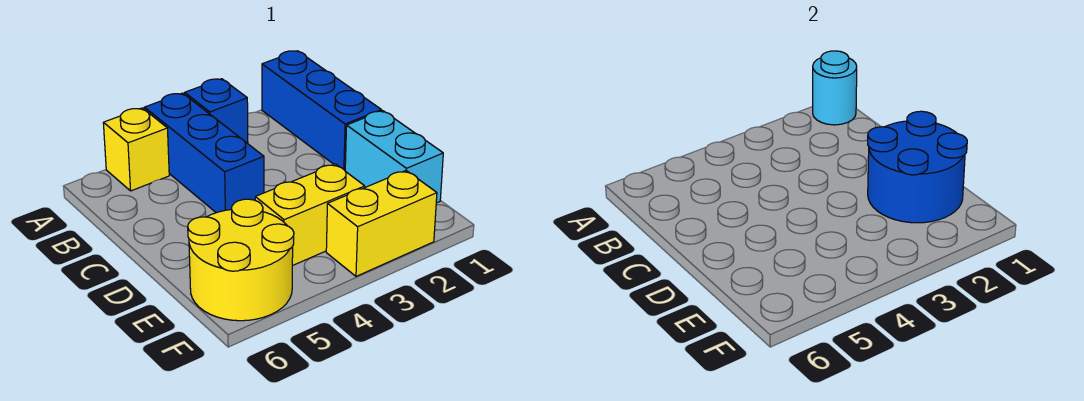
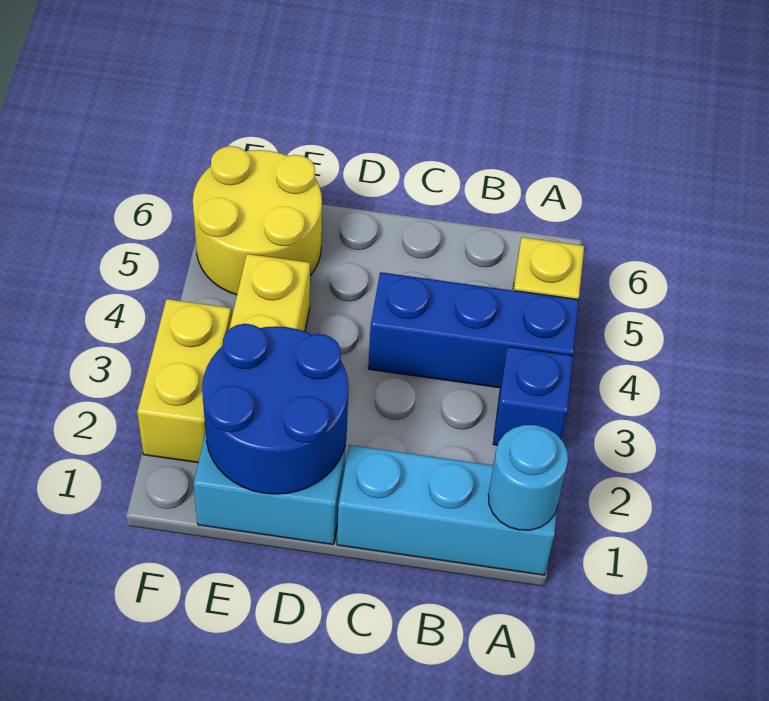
blue brick A1:C1 level 1 -> cyan brick A1:C1 level 1

